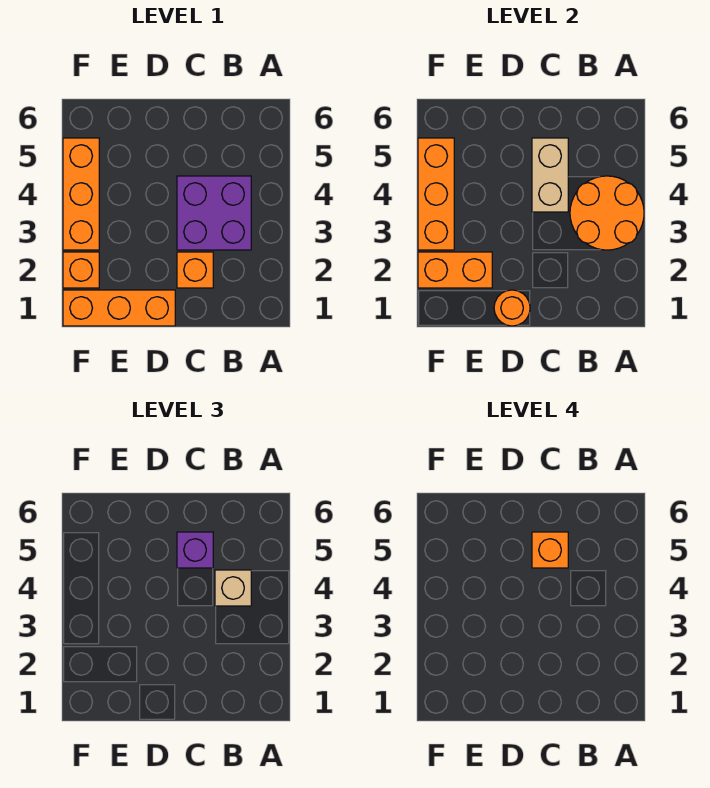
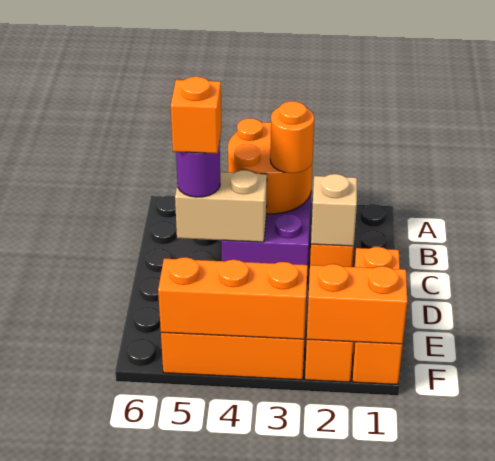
tan brick B4 level 3 -> tan brick C2 level 2
purple brick C5 level 3 -> purple round brick C5 level 3
orange round brick D1 level 2 -> orange round brick B3 level 3
orange brick E2:F2 level 2 -> orange brick F1:F2 level 2

